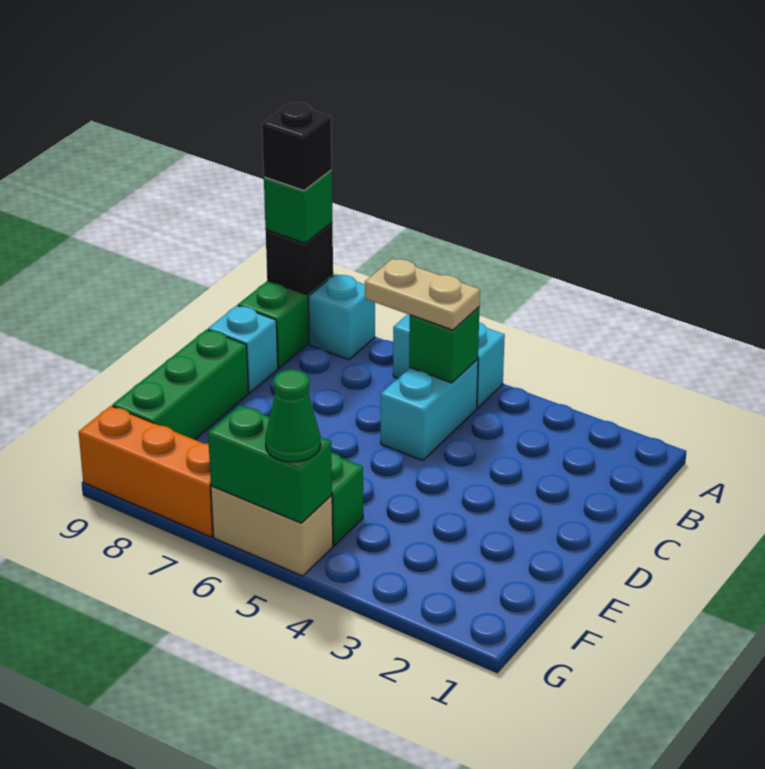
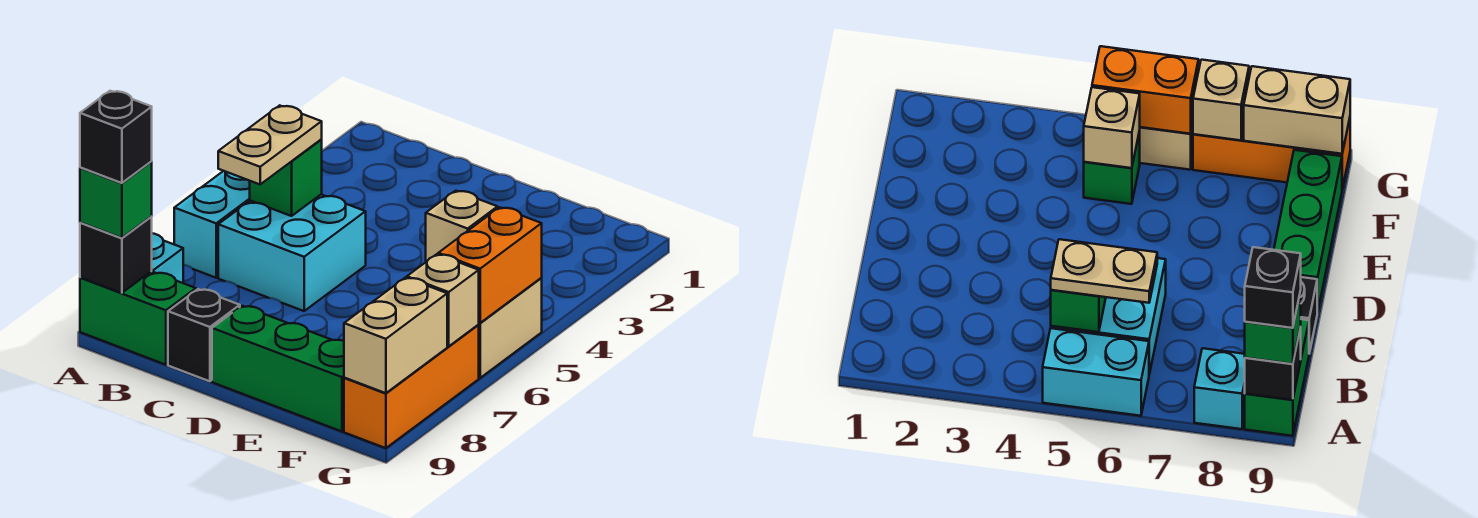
cyan brick B5:C5 level 1 -> cyan brick B5:C6 level 1
cyan brick C9 level 1 -> black brick C9 level 1
none -> tan brick F5 level 2
green brick G5:G6 level 2 -> orange brick G5:G6 level 2
green cone G5 level 3 -> none
none -> tan brick G7 level 2
none -> tan brick G8:G9 level 2

